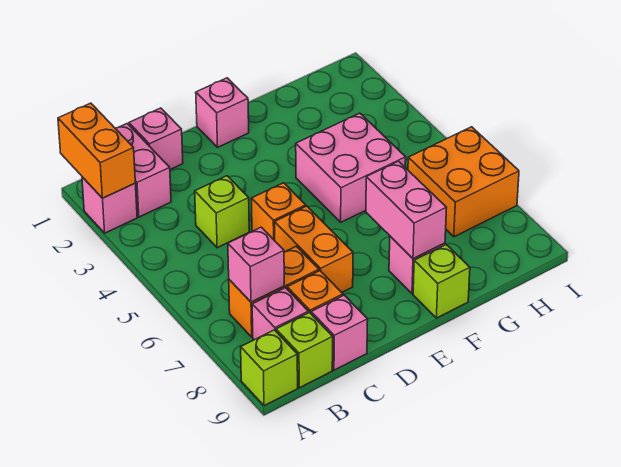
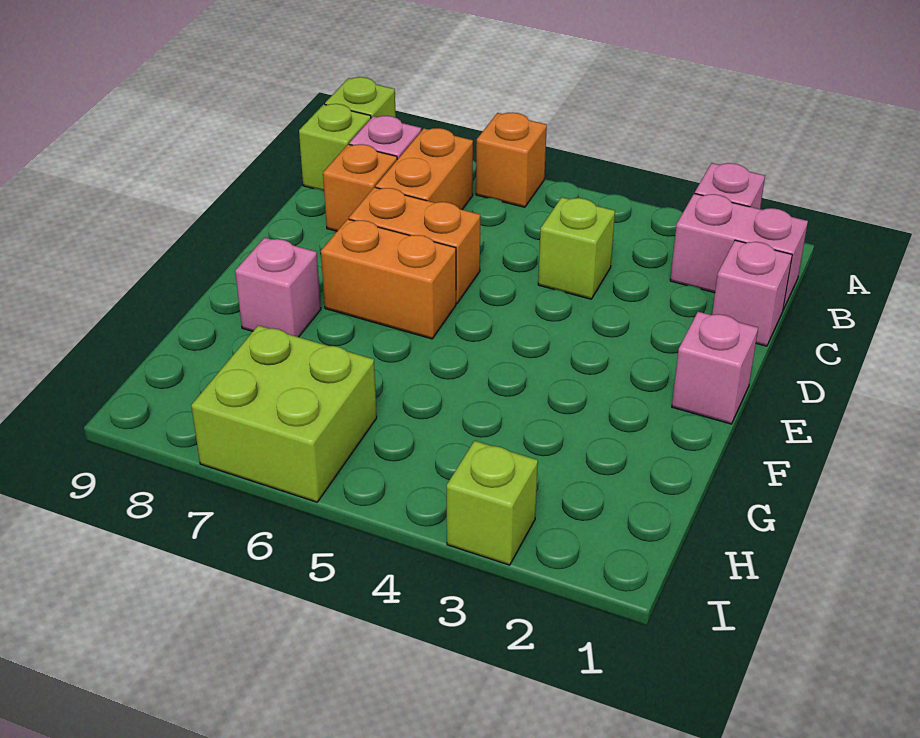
orange brick A1:A2 level 2 -> orange brick E6:E7 level 1
pink brick B7 level 2 -> none
pink brick C9 level 1 -> none
orange brick D5 level 1 -> orange brick A6 level 1
pink brick F4:G5 level 1 -> none
pink brick F7:F8 level 2 -> none
lime brick F9 level 1 -> lime brick I3 level 1
orange brick H6:I7 level 1 -> lime brick H6:I7 level 1

